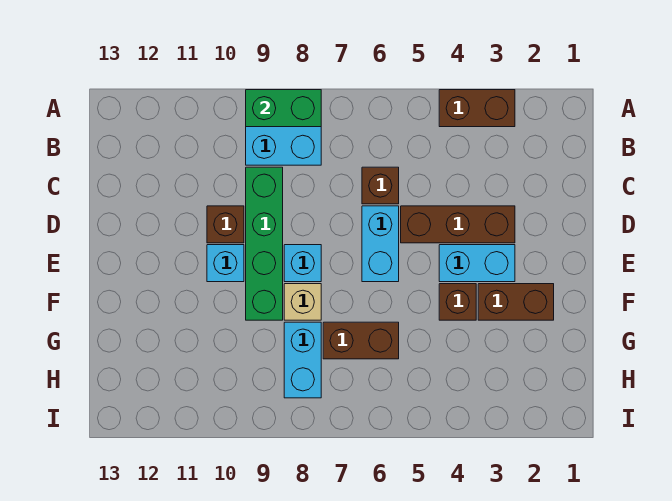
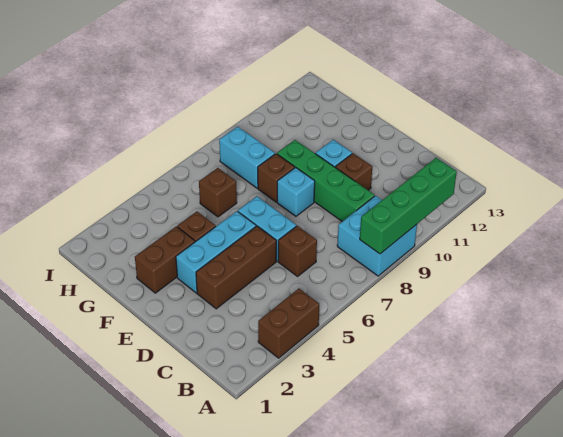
green brick A8:A9 level 2 -> green brick A8:A11 level 2
cyan brick E3:E4 level 1 -> cyan brick E3:E5 level 1
tan brick F8 level 1 -> brown brick F8 level 1
brown brick G6:G7 level 1 -> brown brick G6 level 1

